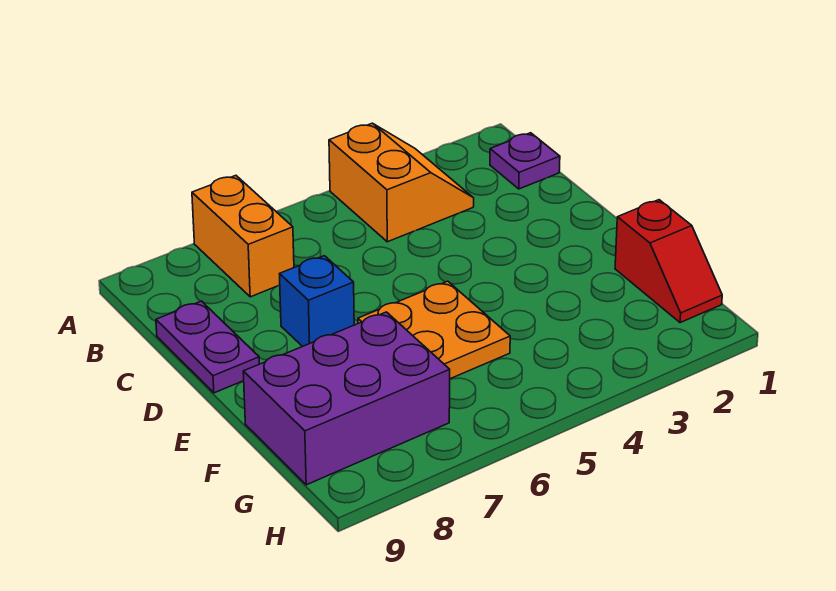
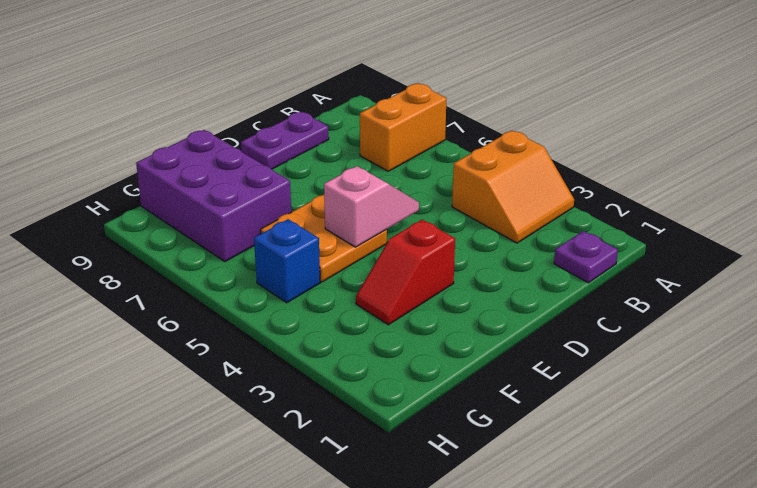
none -> pink slope D5:E5 level 2 top E
blue brick D7 level 1 -> blue brick G5 level 1
red slope F1:G1 level 1 top F -> red slope E3:F3 level 1 top E

